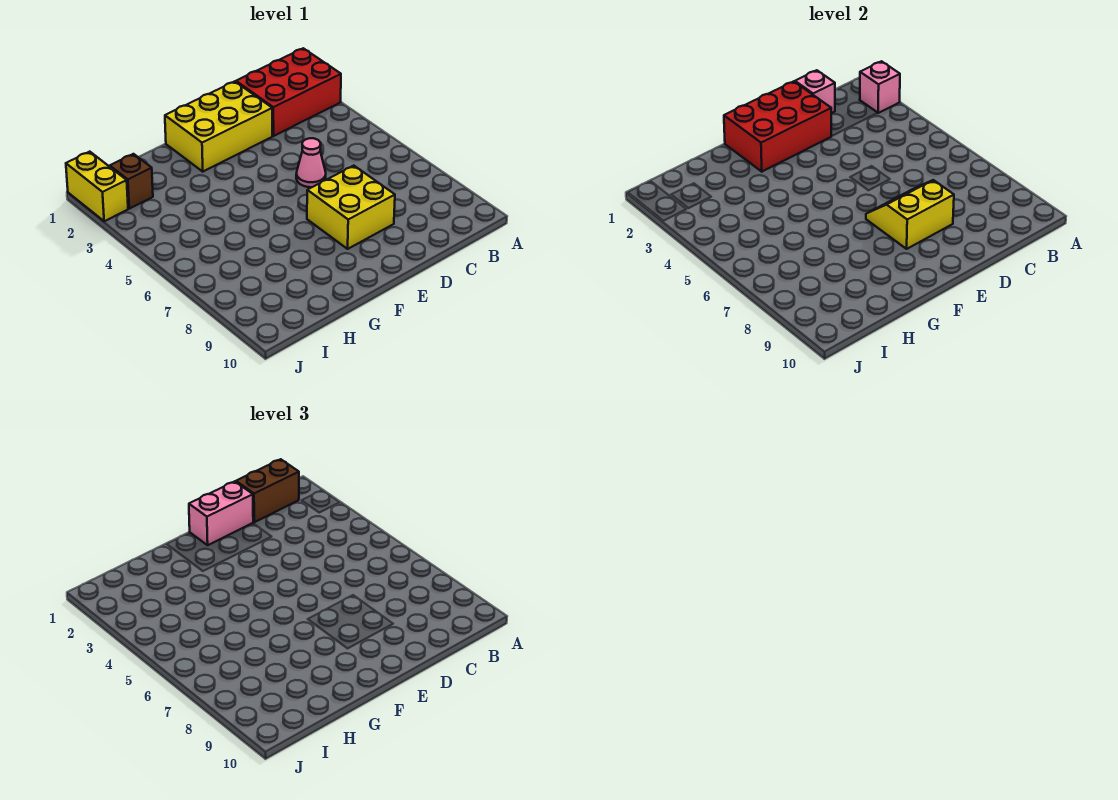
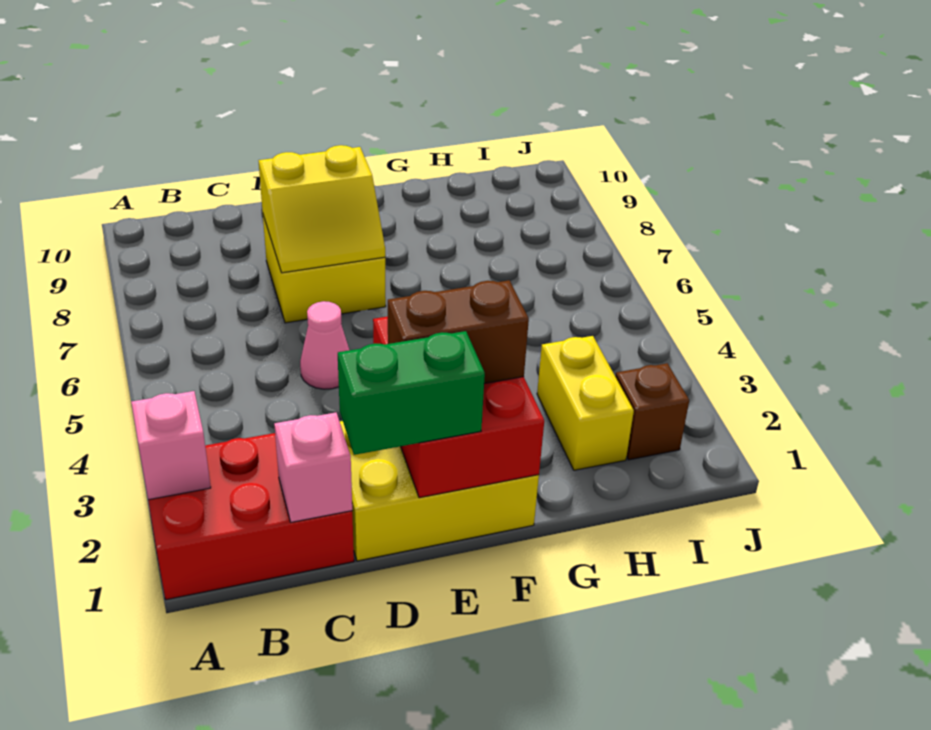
brown brick B1:C1 level 3 -> brown brick E2:F2 level 3
red brick D1:F2 level 2 -> red brick E1:F3 level 2
pink brick D1:E1 level 3 -> green brick D1:E1 level 3
yellow brick J1:J2 level 1 -> yellow brick H2:H3 level 1

